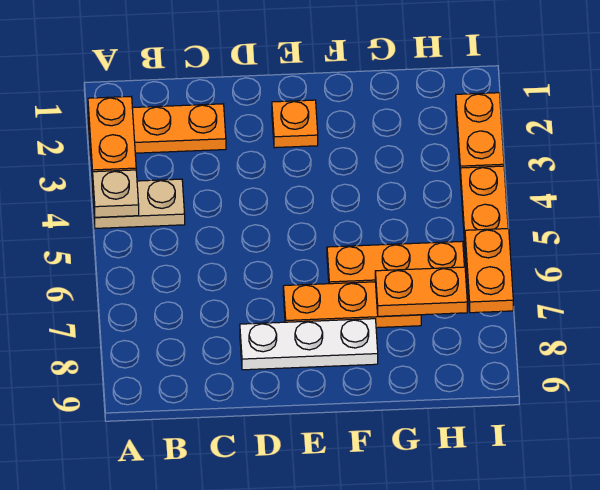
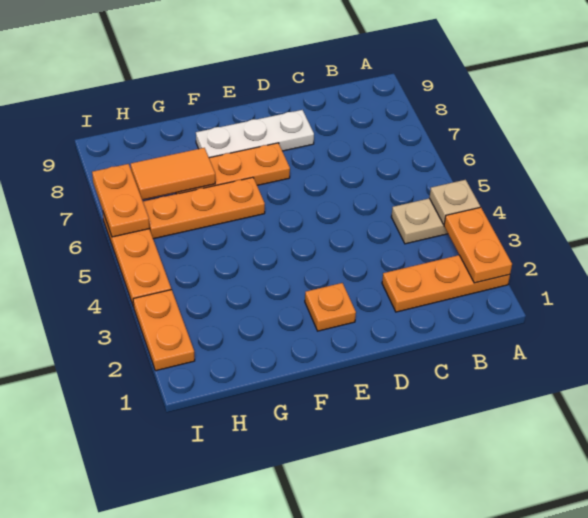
orange plate G7:H7 level 2 -> orange tile G7:H7 level 2

